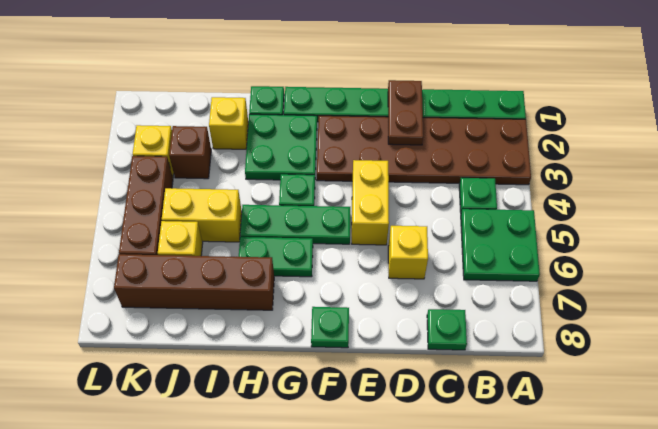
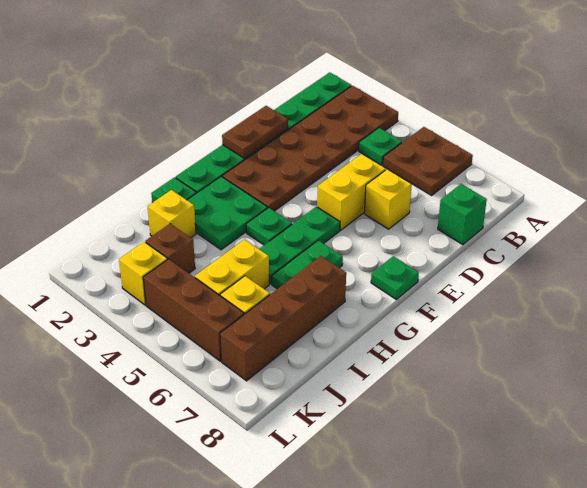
green plate A5:B6 level 1 -> brown plate A5:B6 level 1
green plate C8 level 1 -> green brick C8 level 1
brown plate D1:D2 level 2 -> brown plate D1:E1 level 2
yellow brick E4:E5 level 1 -> yellow brick D5:E5 level 1

